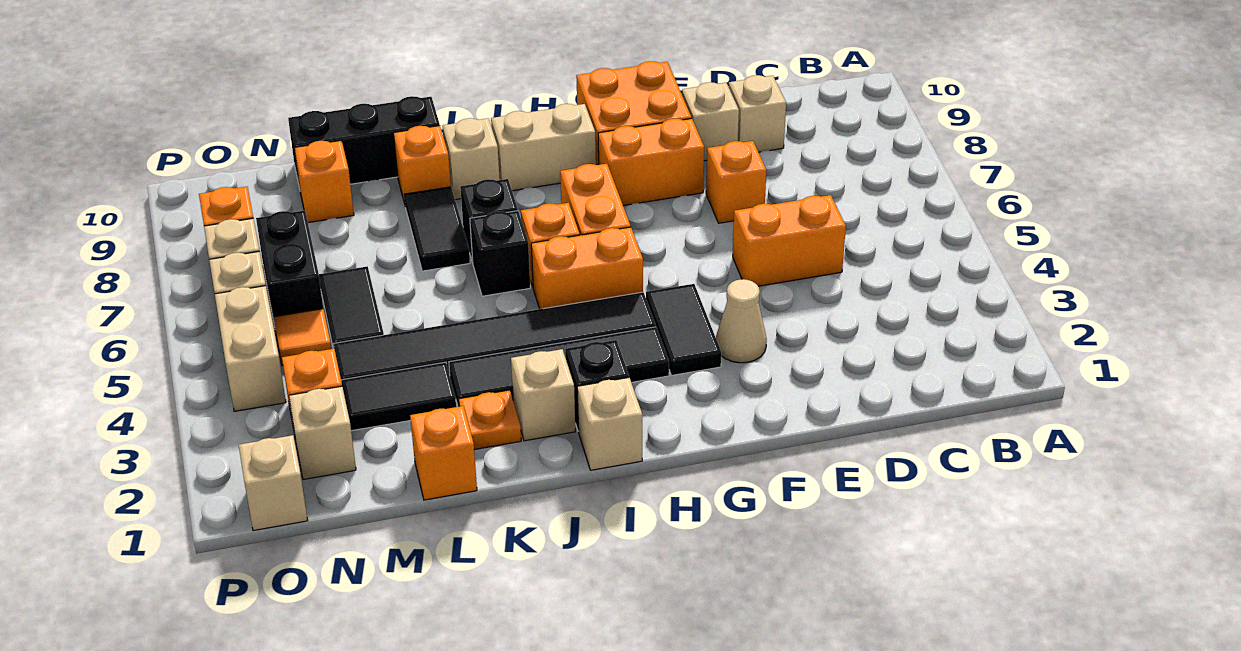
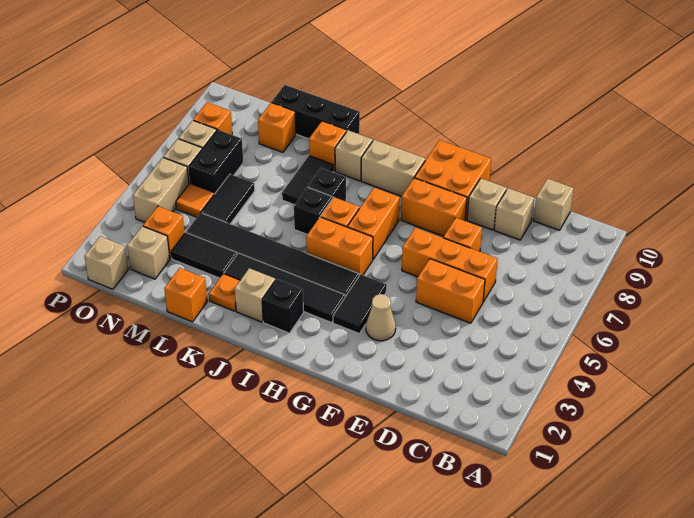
none -> orange brick D6:F6 level 1
tan brick I1 level 1 -> tan brick C10 level 1

